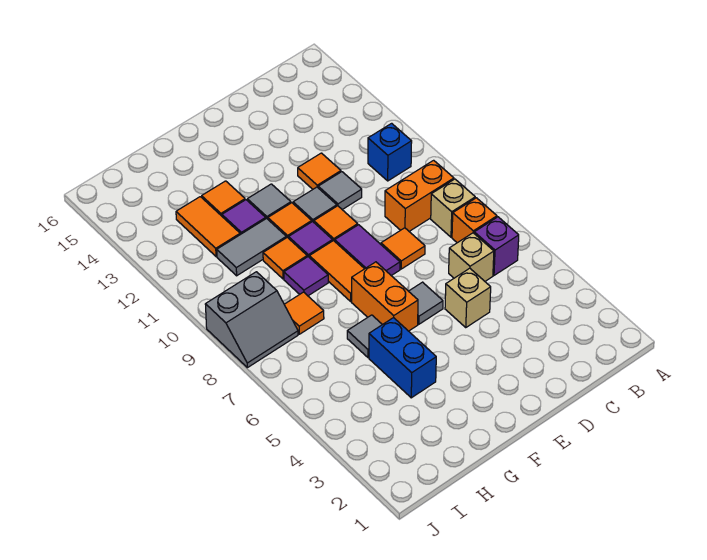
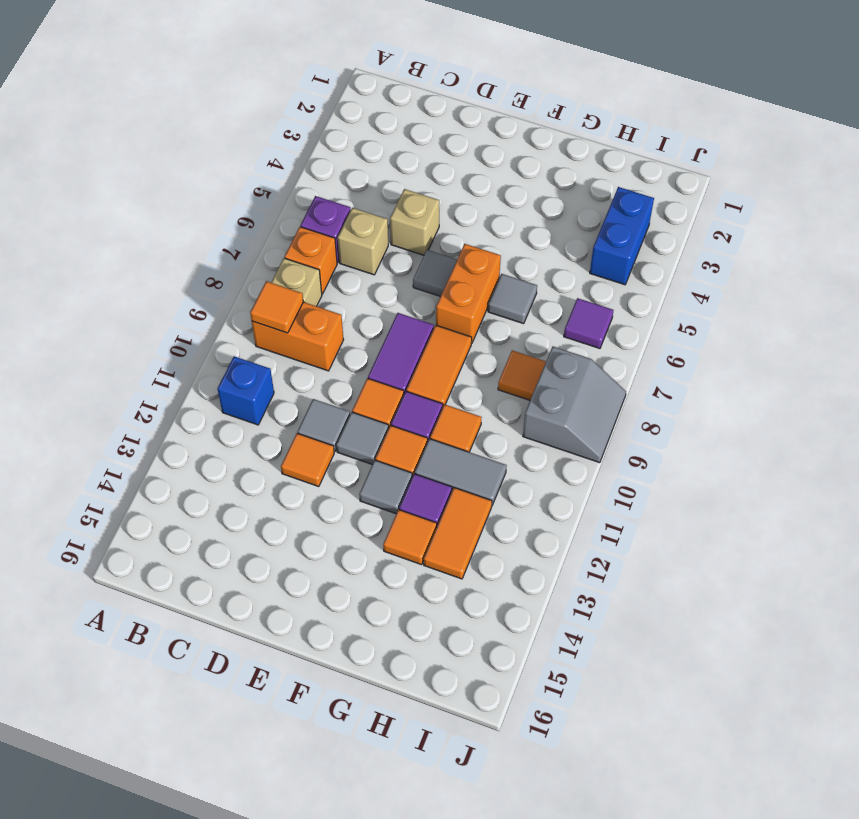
orange tile D8 level 1 -> orange tile B9 level 2
blue brick G4:G5 level 1 -> blue brick I3:I4 level 1
purple tile G9 level 1 -> purple tile I6 level 1
grey slope I8:J9 level 1 top 9 -> grey slope I8:J9 level 1 top I

